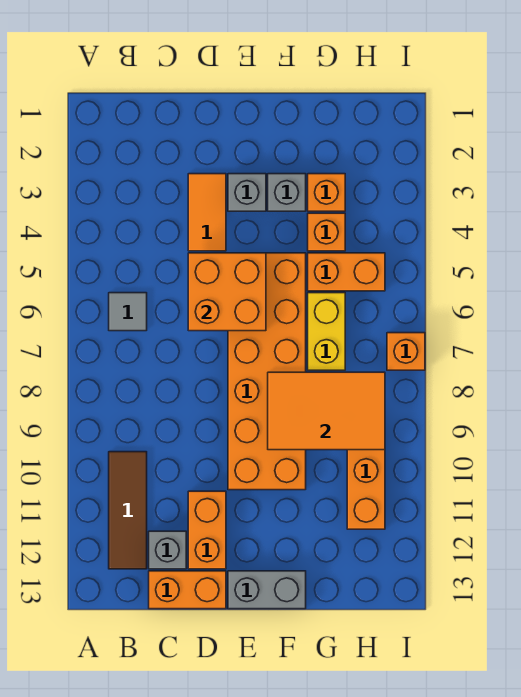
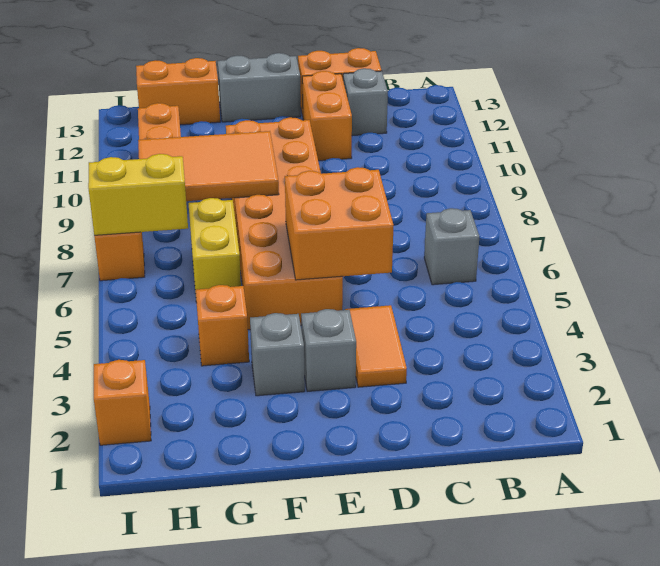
grey tile B6 level 1 -> grey brick B6 level 1
brown tile B10:B12 level 1 -> none
orange brick G3 level 1 -> orange brick I2 level 1
orange brick G5:H5 level 1 -> orange brick G13:H13 level 1
none -> yellow brick H7:I7 level 2

